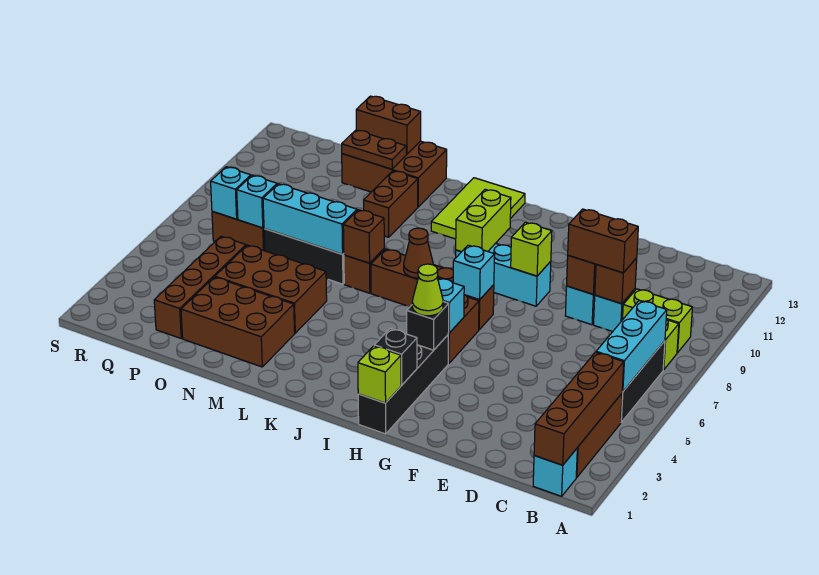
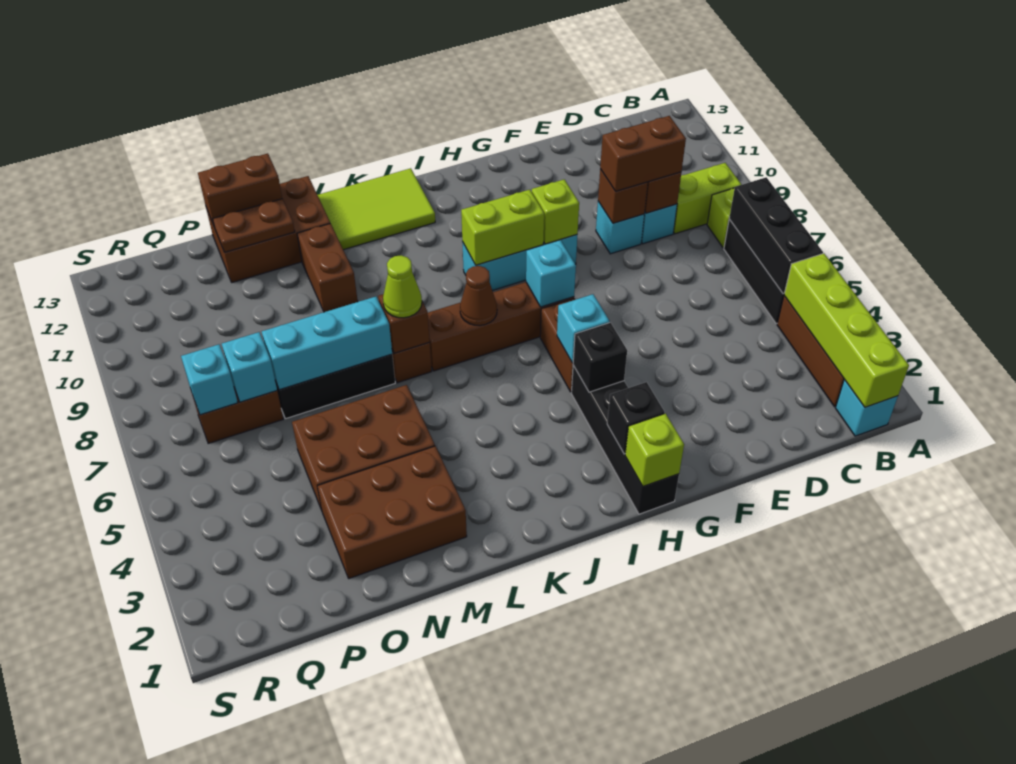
brown brick B1:B4 level 2 -> lime brick B1:B4 level 2
cyan brick B5:B7 level 2 -> black brick B5:B7 level 2
lime cone H4 level 3 -> lime cone L7 level 3
lime brick I9:I10 level 2 -> lime brick H9:I9 level 2
lime tile J11:K13 level 1 -> lime tile J12:L13 level 1
brown brick P2:P5 level 1 -> none

